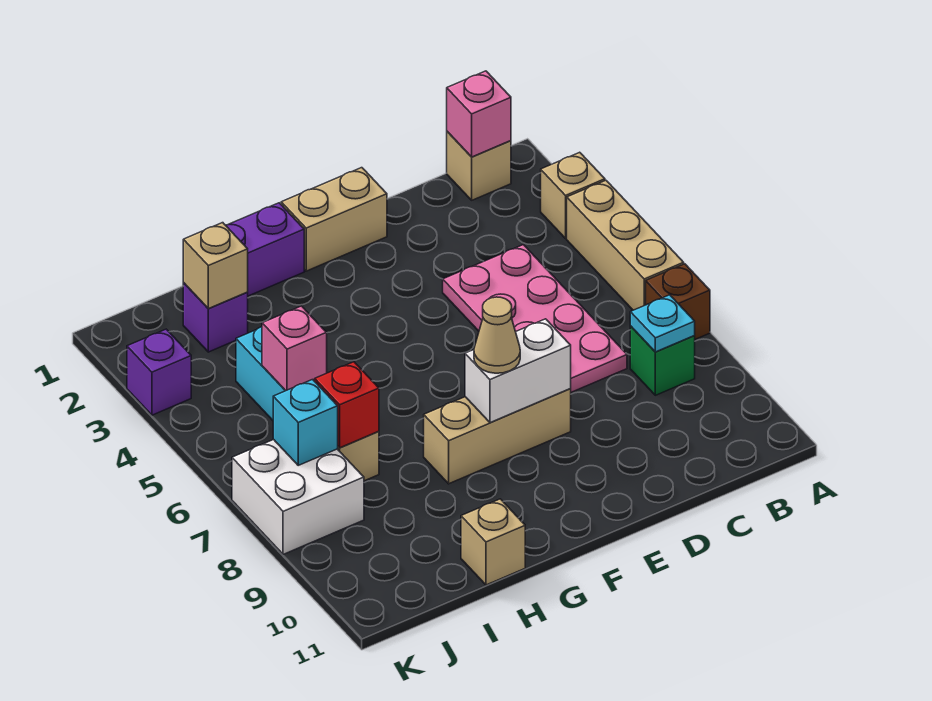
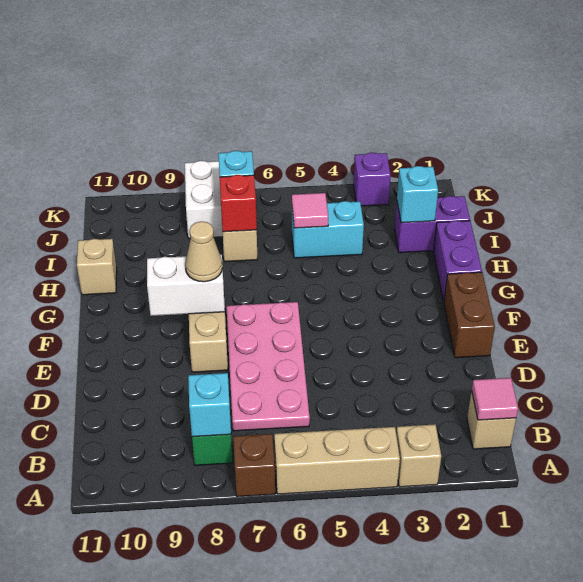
pink brick B1 level 2 -> pink tile B1 level 2
cyan plate B8 level 2 -> cyan brick B8 level 2
pink plate C4:D7 level 1 -> pink plate C6:F7 level 1
tan brick E1:F1 level 1 -> brown brick E1:F1 level 1
white brick E8:F8 level 2 -> white brick F8:F9 level 2
purple brick I2 level 1 -> purple brick I1:I2 level 1
tan brick I2 level 2 -> cyan brick I2 level 2
pink brick I5 level 2 -> pink tile I5 level 2

